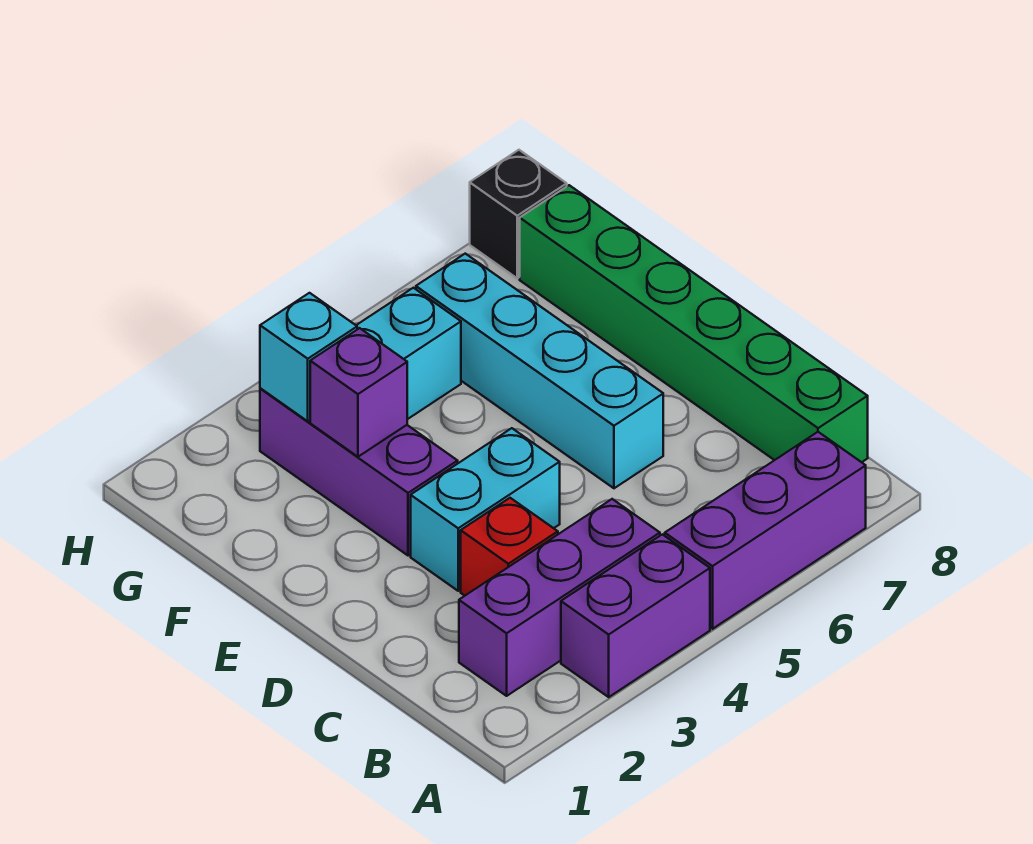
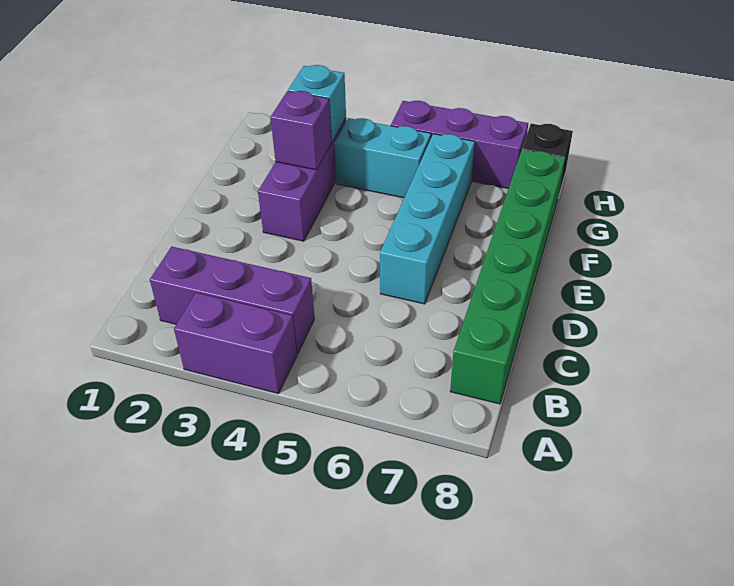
purple brick A5:A7 level 1 -> purple brick H5:H7 level 1
red brick C3 level 1 -> none
cyan brick D3:D4 level 1 -> none

